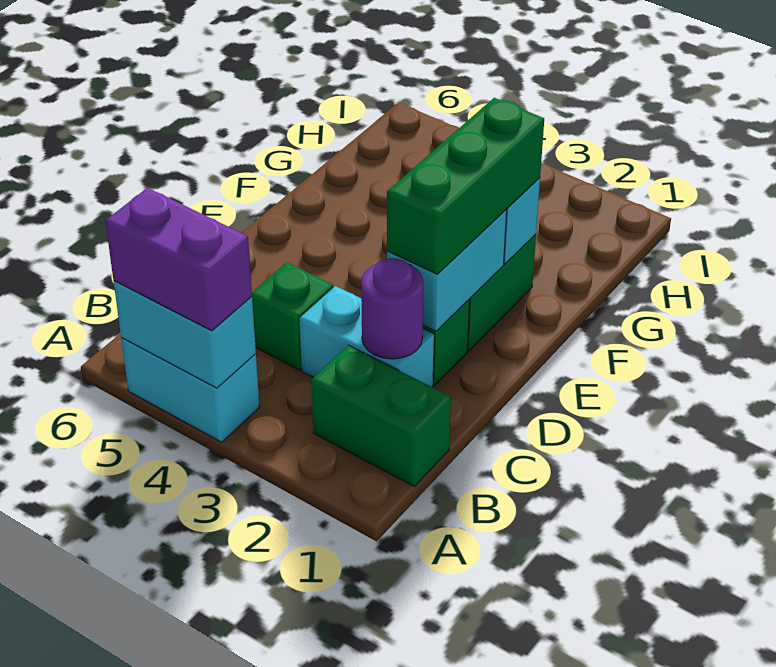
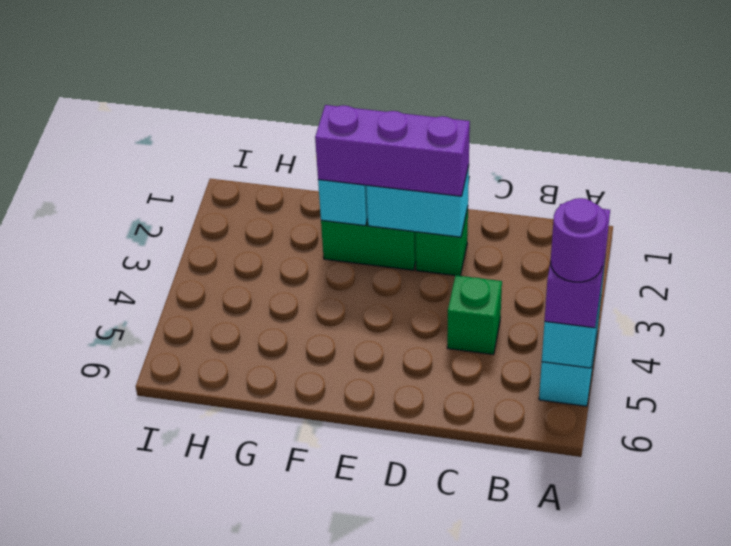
green brick B1:B2 level 1 -> none
cyan brick C2:C3 level 1 -> none
purple round brick C2 level 2 -> purple round brick A5 level 4
green brick D2:F2 level 3 -> purple brick D2:F2 level 3

